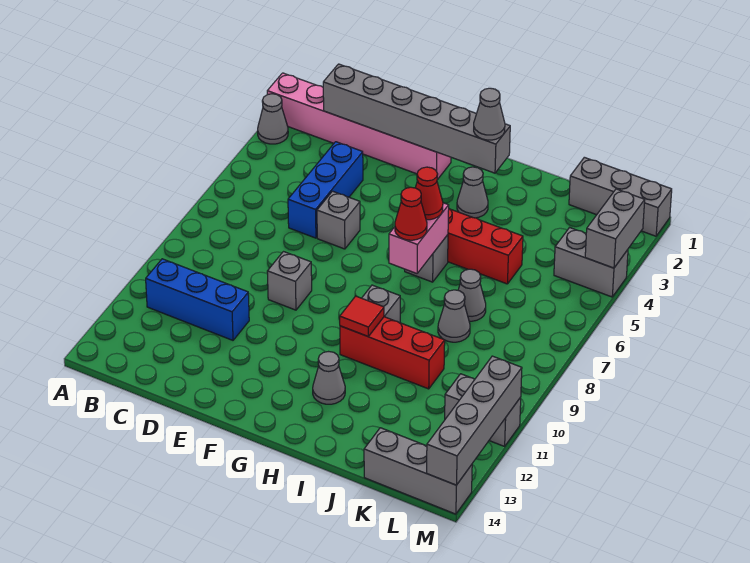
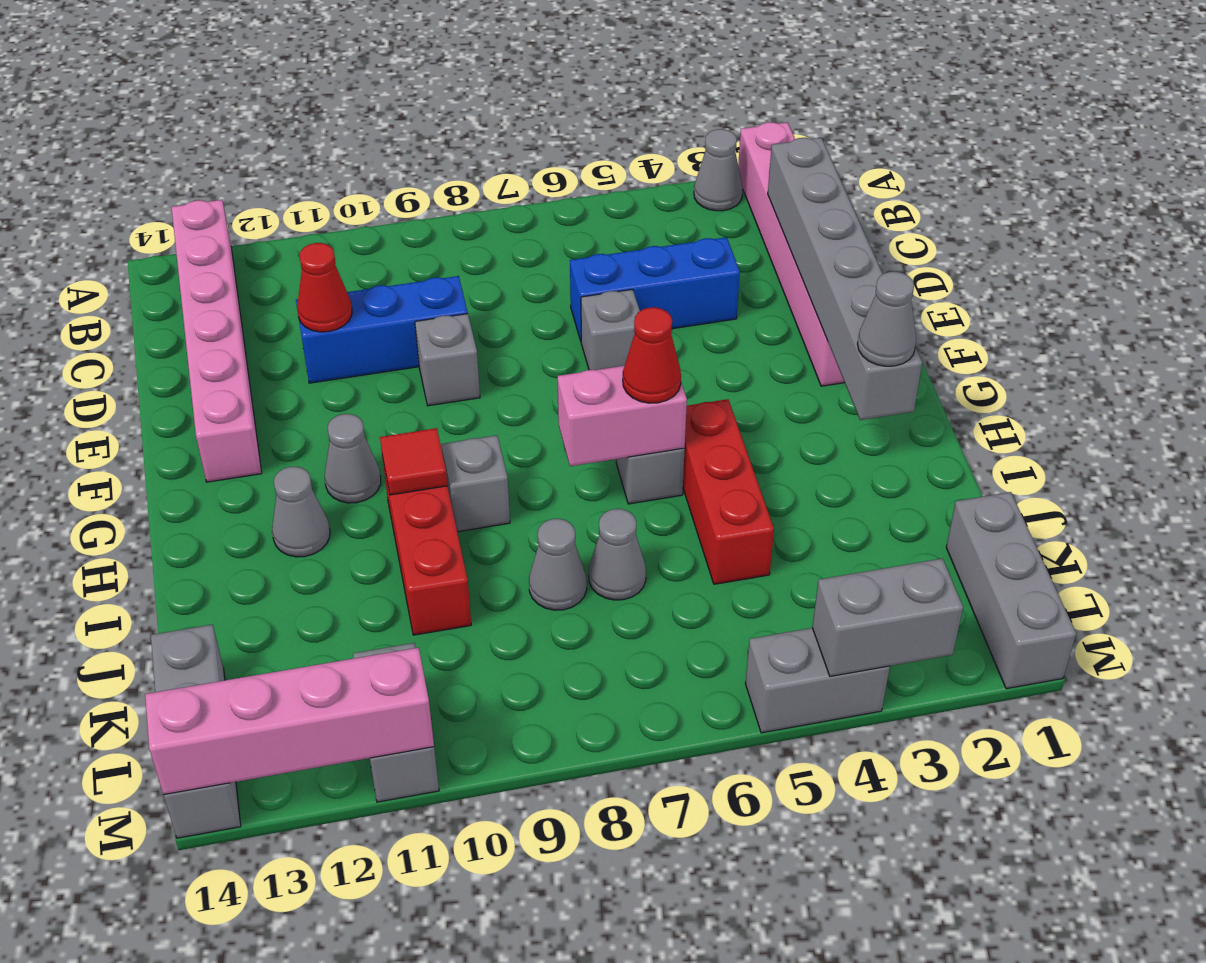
none -> pink brick A13:F13 level 1
blue brick B11:D11 level 1 -> blue brick D9:D11 level 1
grey cone H3 level 1 -> grey cone G11 level 1
red cone H7 level 3 -> red cone D11 level 2
grey brick L4:M4 level 1 -> grey brick M4:M5 level 1
grey brick M11:M14 level 2 -> pink brick M11:M14 level 2

